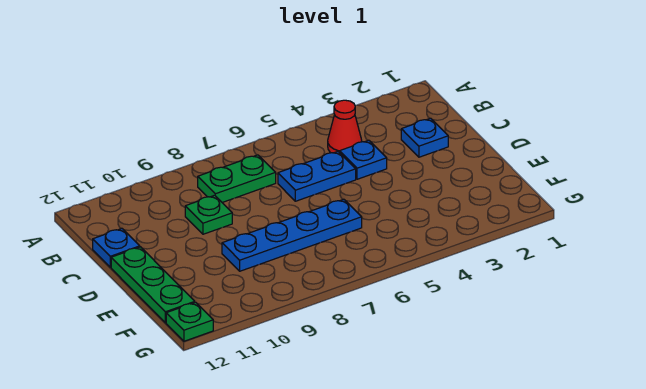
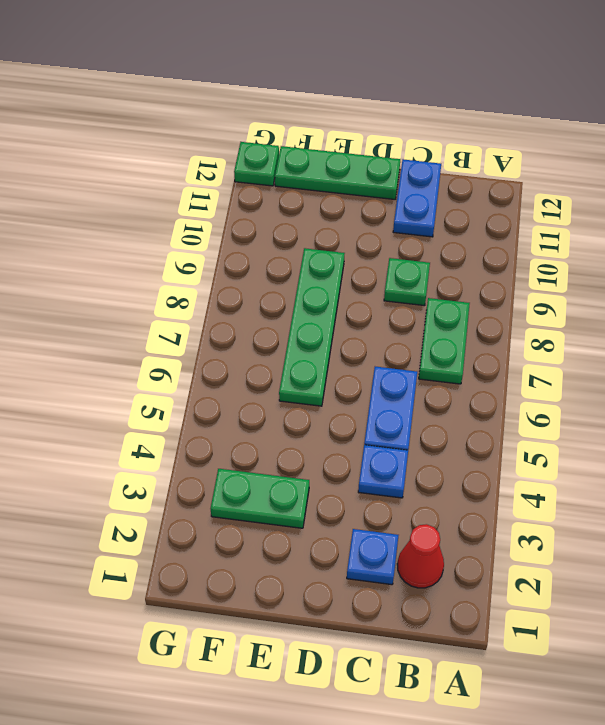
red cone B4 level 1 -> red cone B2 level 1
blue plate C12 level 1 -> blue plate C11:C12 level 1
none -> green plate E3:F3 level 1
blue plate E6:E9 level 1 -> green plate E6:E9 level 1

